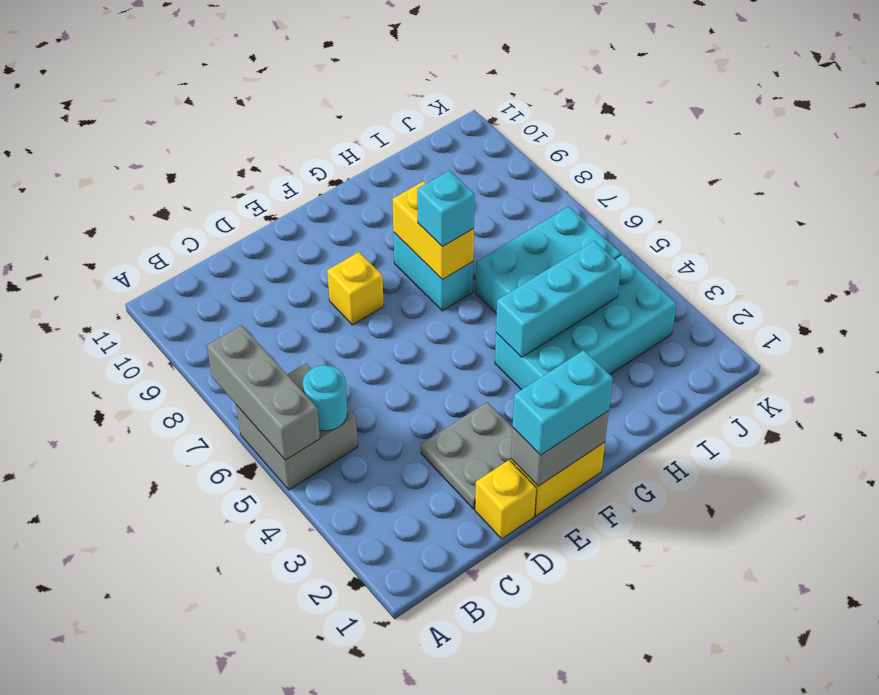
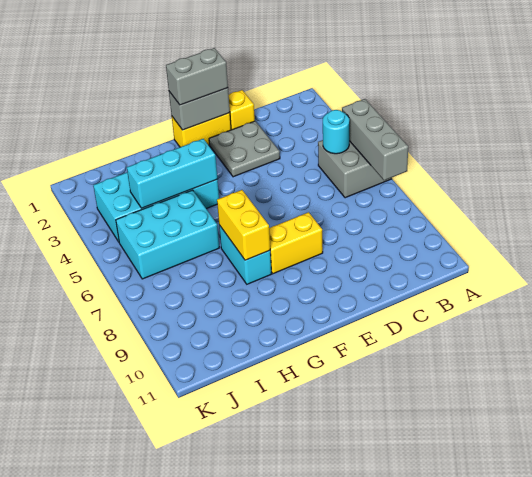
cyan brick E1:F1 level 3 -> grey brick E1:F1 level 3
yellow brick E8 level 1 -> yellow brick E8:F8 level 1
cyan brick G7 level 3 -> none

